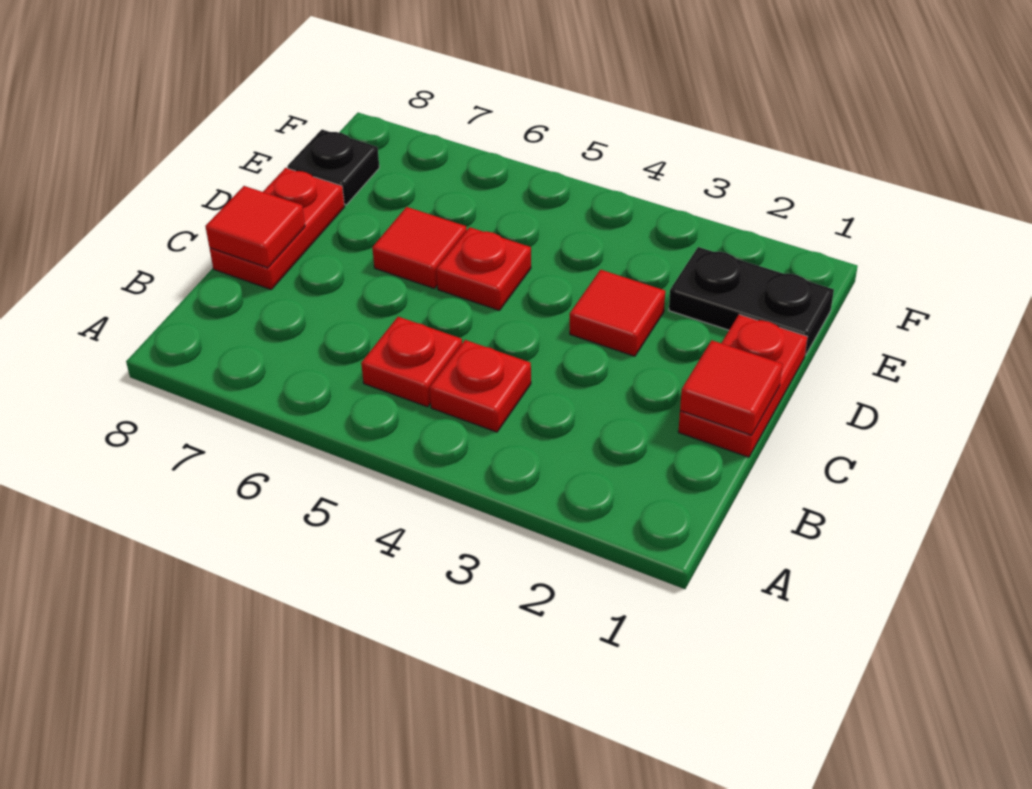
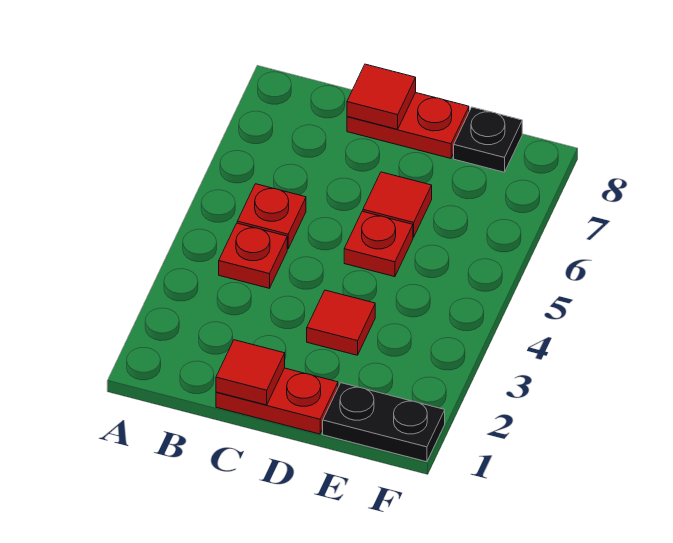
black plate E1:E2 level 1 -> black plate E1:F1 level 1

